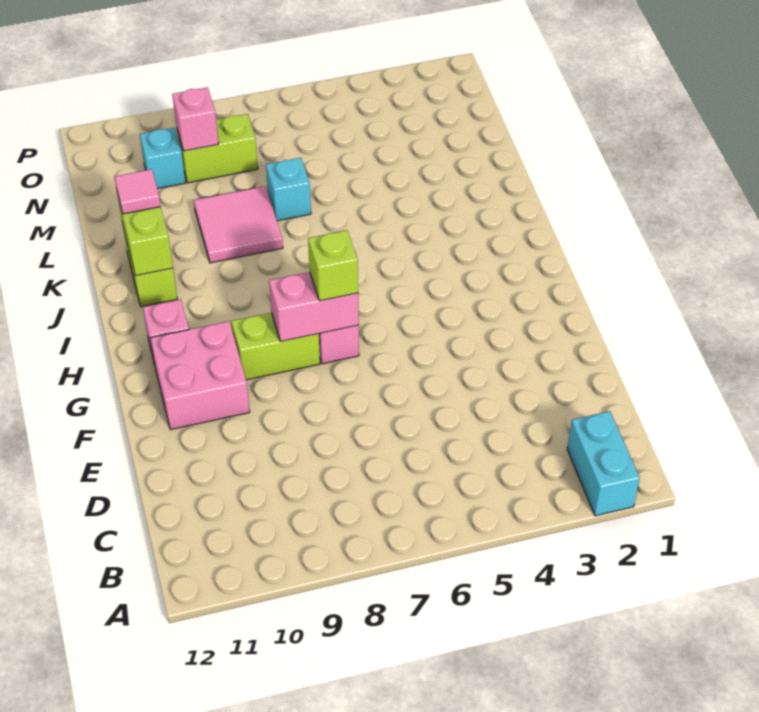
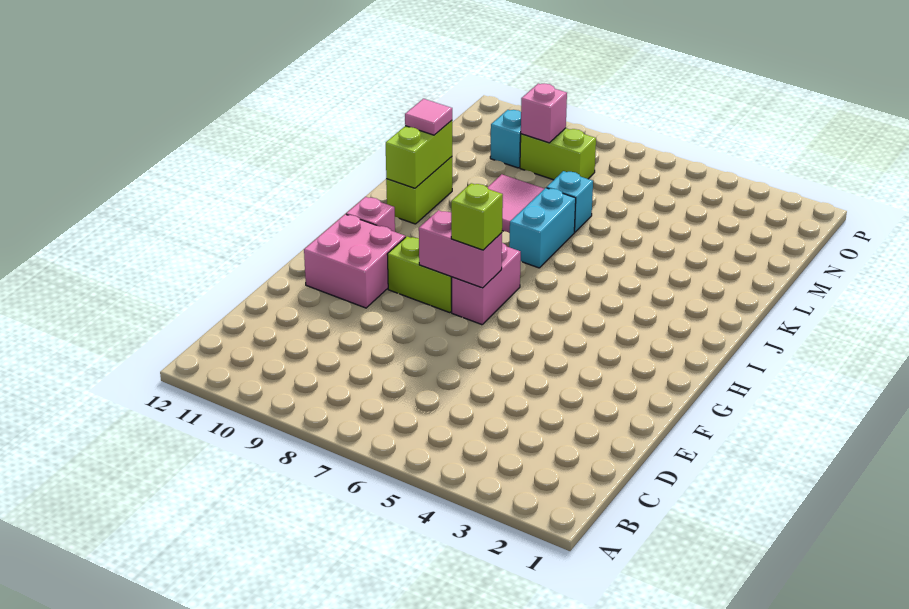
cyan brick A2:B2 level 1 -> cyan brick J7:K7 level 1

